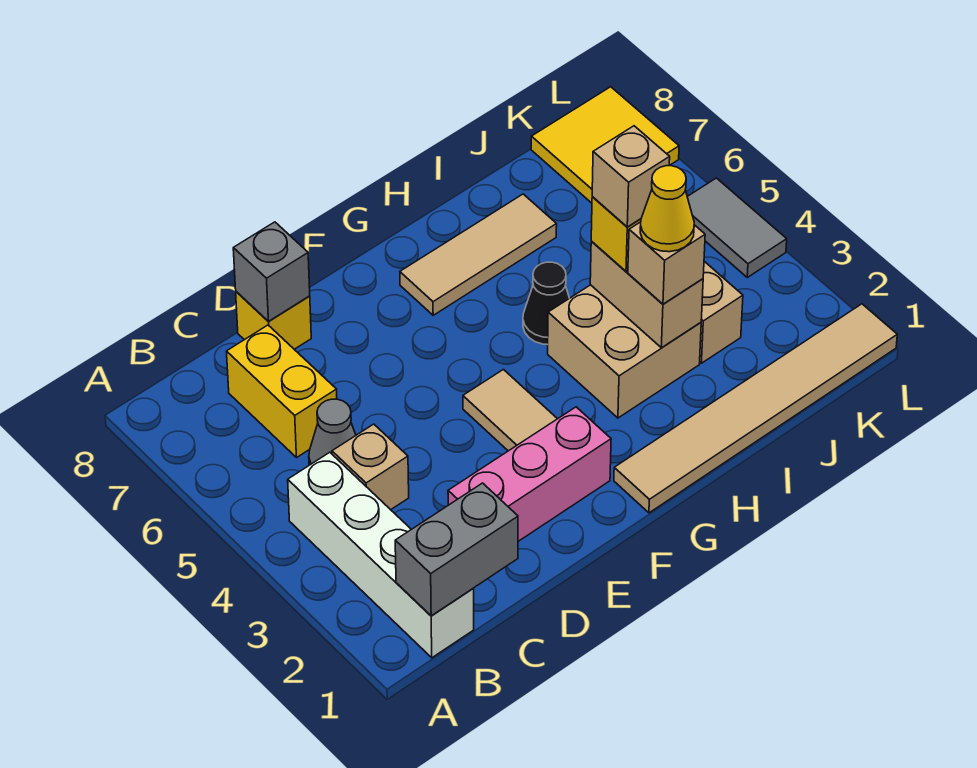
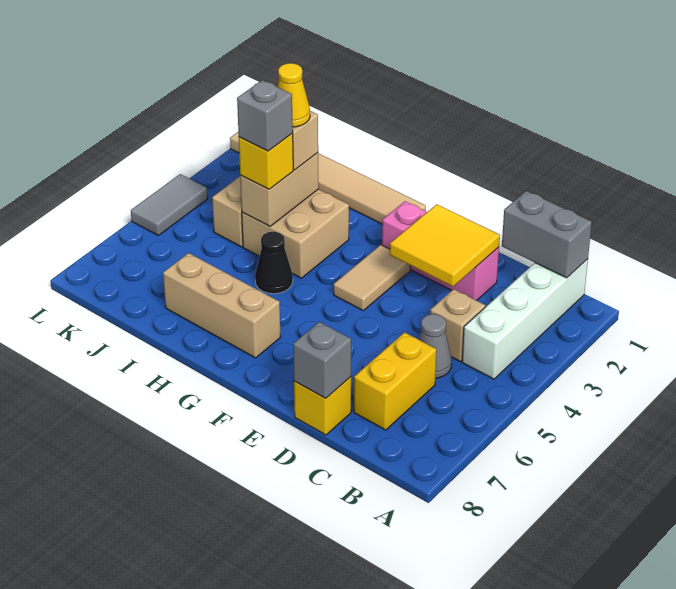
tan tile G7:I7 level 1 -> tan brick G7:I7 level 1
tan brick I4 level 4 -> grey brick I4 level 4
yellow tile K7:L8 level 1 -> yellow tile D2:E3 level 2

